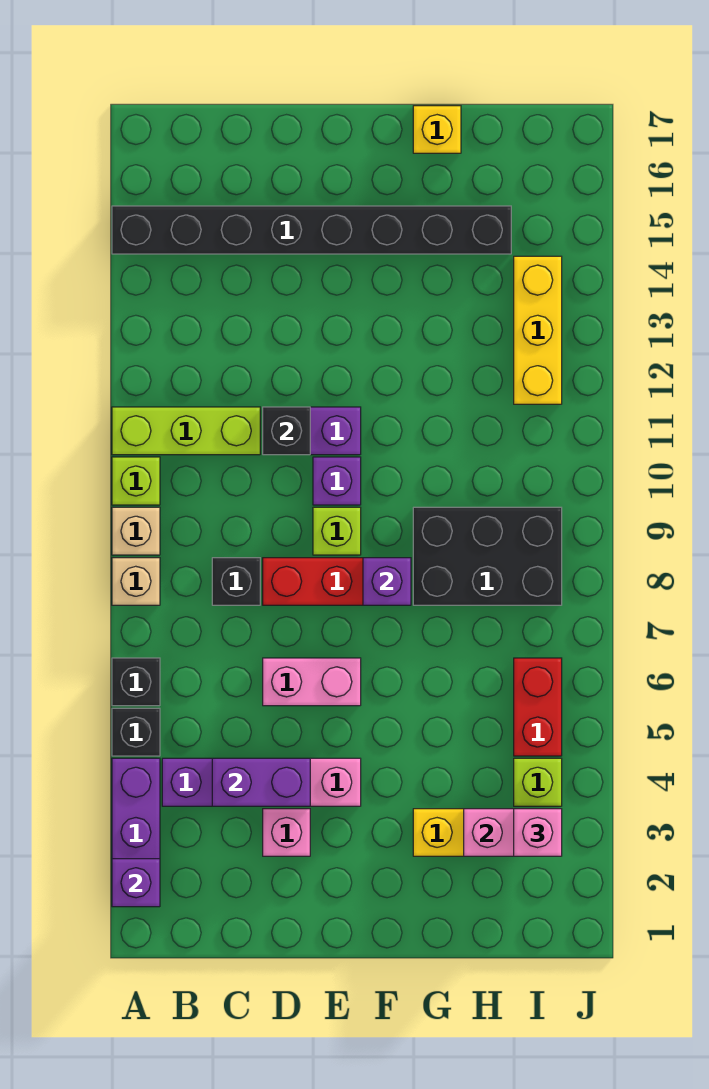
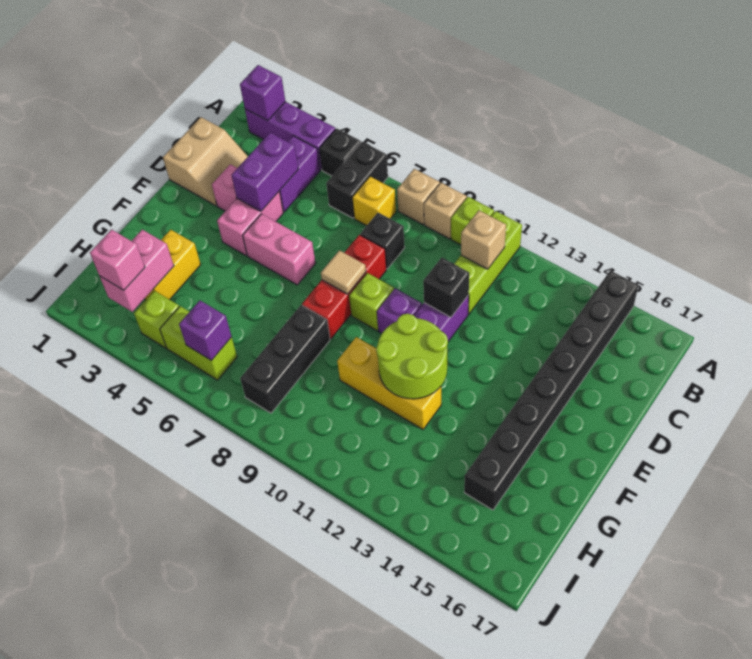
black brick A6 level 1 -> black brick A6:B6 level 1
none -> tan brick B11 level 2
none -> tan slope C1:D2 level 1 top 1
pink brick D6:E6 level 1 -> pink brick E5:E6 level 1
none -> tan tile E8 level 2
purple brick F8 level 2 -> purple brick I6 level 2
none -> lime round brick F11:G12 level 2
black brick G8:I9 level 1 -> black brick G8:I8 level 1
yellow brick G17 level 1 -> yellow brick B7 level 1
red brick I5:I6 level 1 -> lime brick I5:I6 level 1
yellow brick I12:I14 level 1 -> yellow brick G10:G12 level 1

